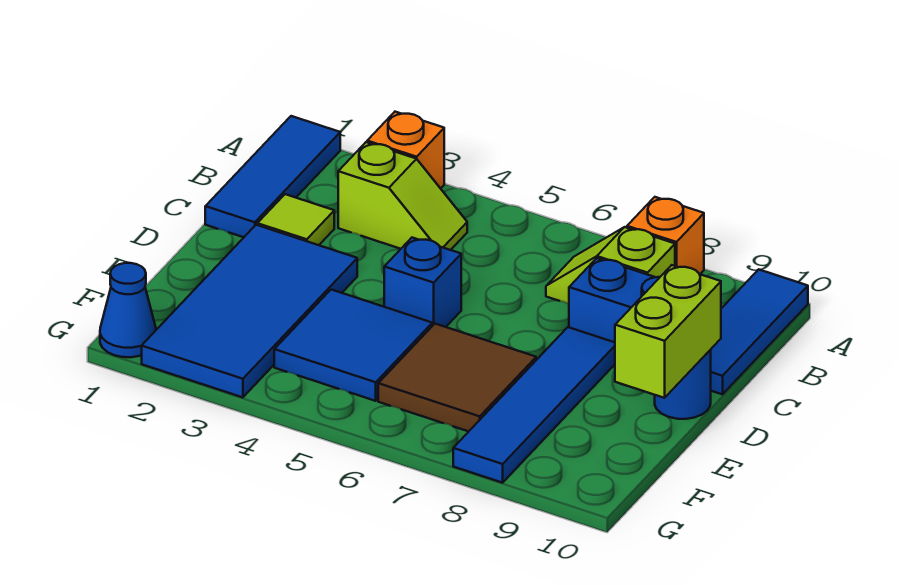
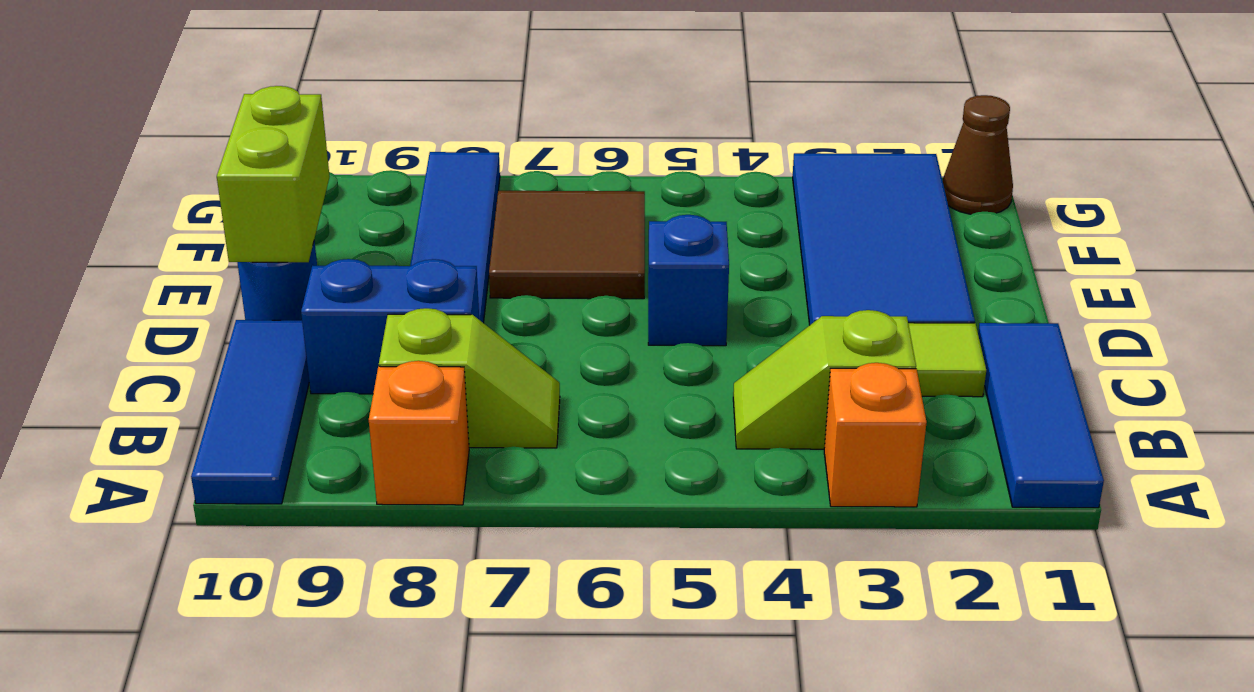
blue tile E4:F5 level 1 -> none
blue cone G1 level 1 -> brown cone G1 level 1

